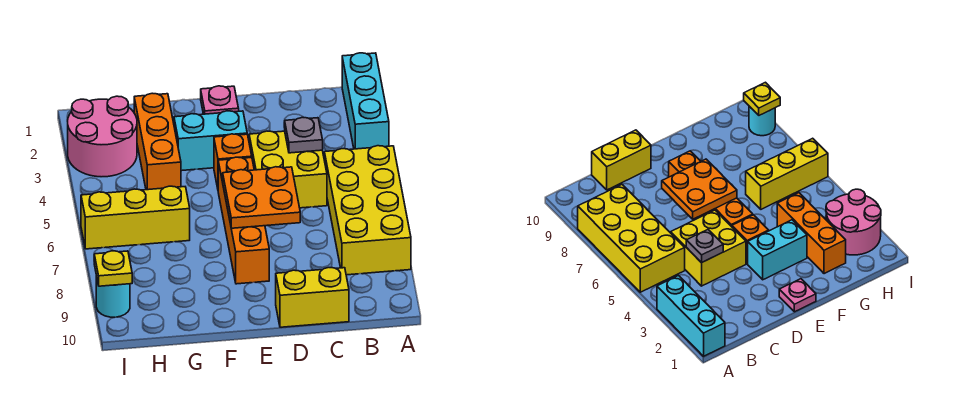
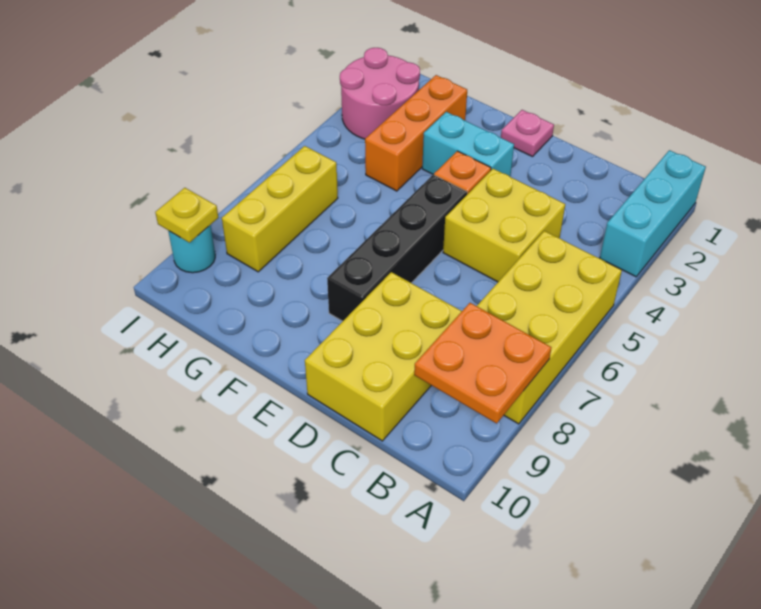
grey plate C4 level 2 -> none
yellow brick C10:D10 level 1 -> yellow brick C8:D10 level 1
orange plate D6:E7 level 2 -> orange plate A8:B9 level 2
orange brick E5:E8 level 1 -> black brick E5:E8 level 1
yellow brick G6:I6 level 1 -> yellow brick H6:H8 level 1

